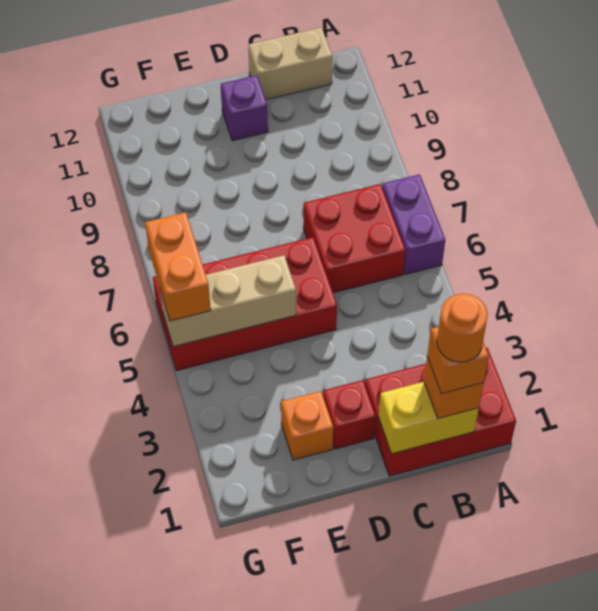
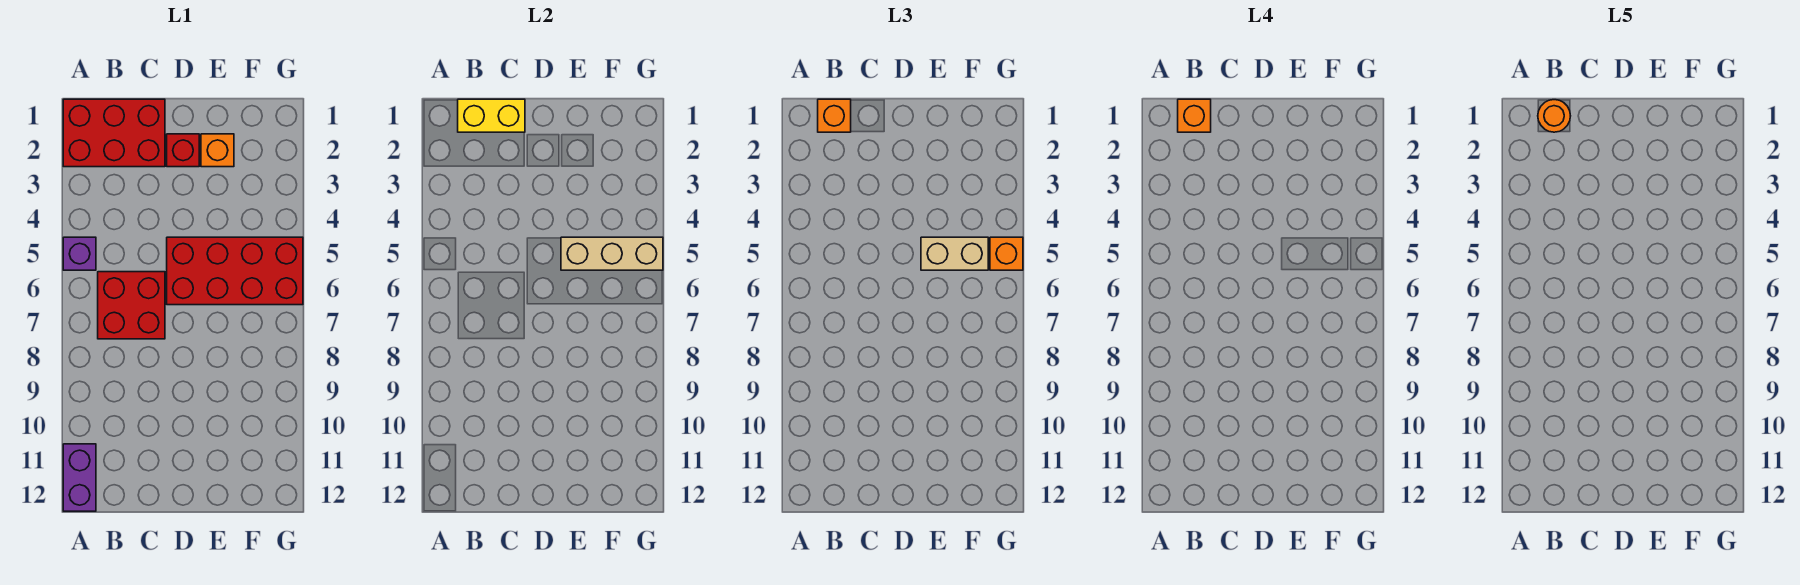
purple brick A6:A7 level 1 -> purple brick A11:A12 level 1
tan brick B12:C12 level 1 -> tan brick E5:F5 level 3
purple brick D11 level 1 -> purple brick A5 level 1
orange brick G5:G6 level 3 -> orange brick G5 level 3

